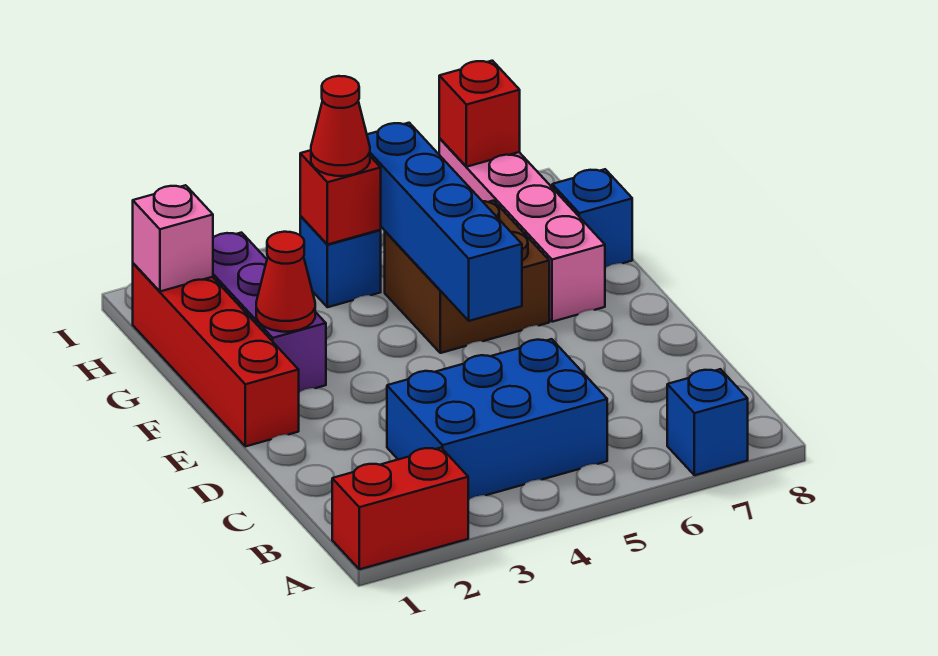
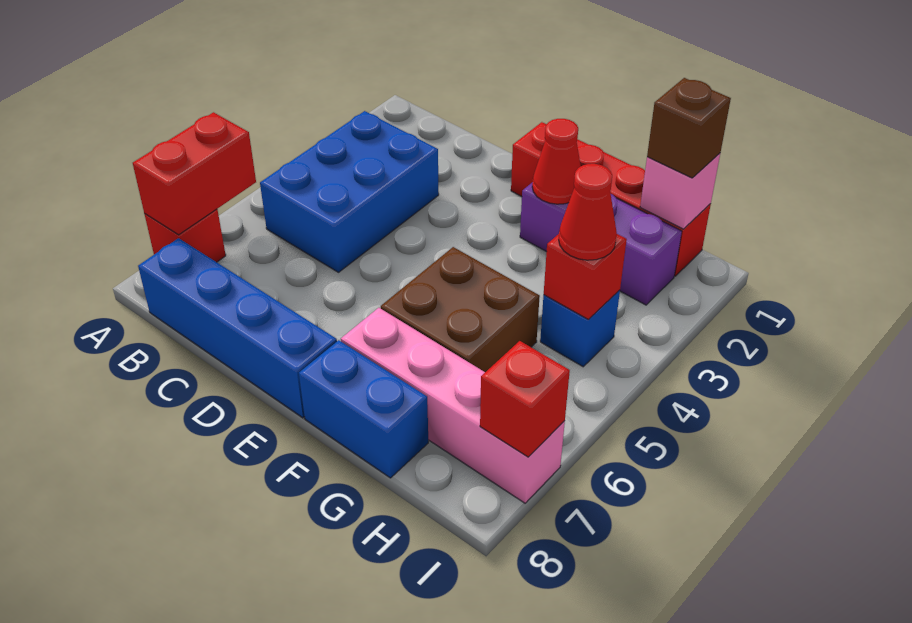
red brick A1:A2 level 1 -> red brick A6:A7 level 2
blue brick A7 level 1 -> red brick A7 level 1
blue brick E5:H5 level 2 -> blue brick B8:E8 level 1
blue brick G8 level 1 -> blue brick F8:G8 level 1
none -> brown brick H1 level 3

